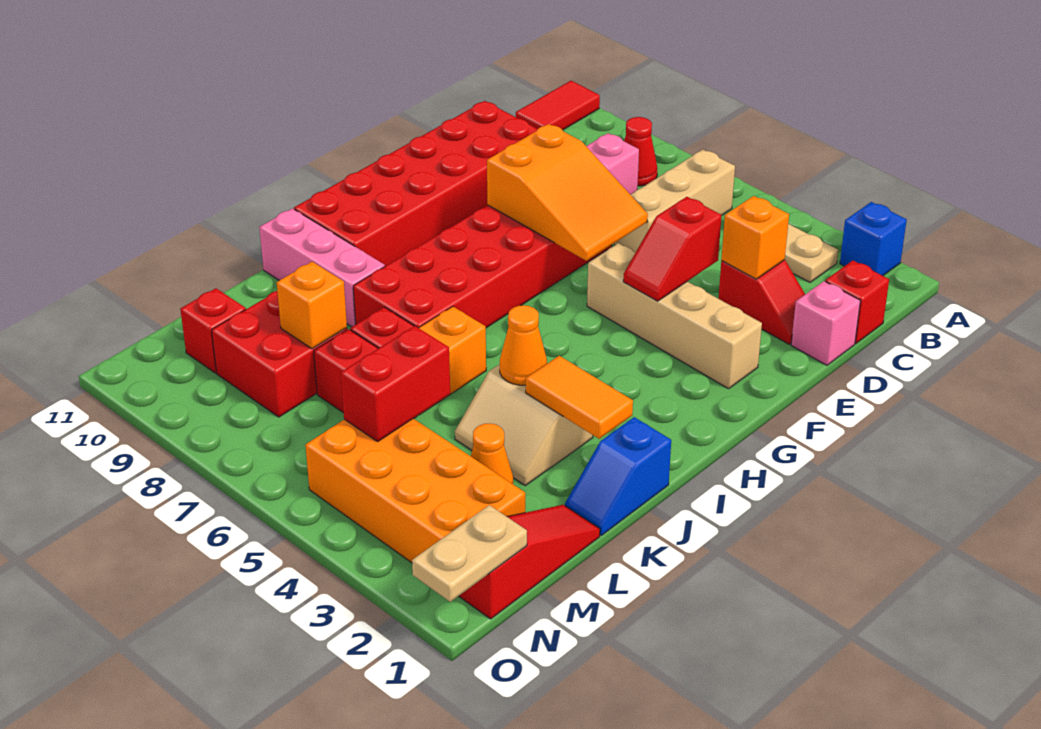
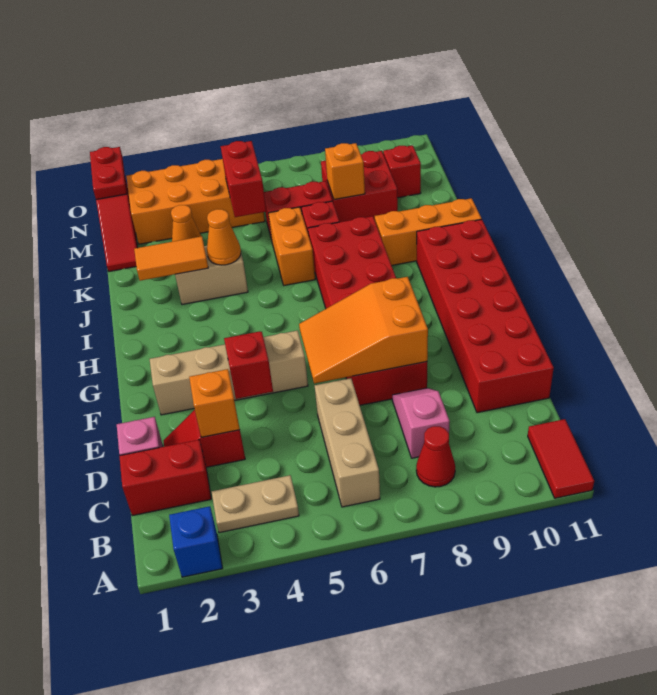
red brick C1 level 1 -> red brick C1:C2 level 1
blue slope J1:K1 level 1 top J -> none
pink brick J9:J11 level 1 -> orange brick J9:J11 level 1
tan plate N1:O1 level 2 -> red plate N1:O1 level 2

